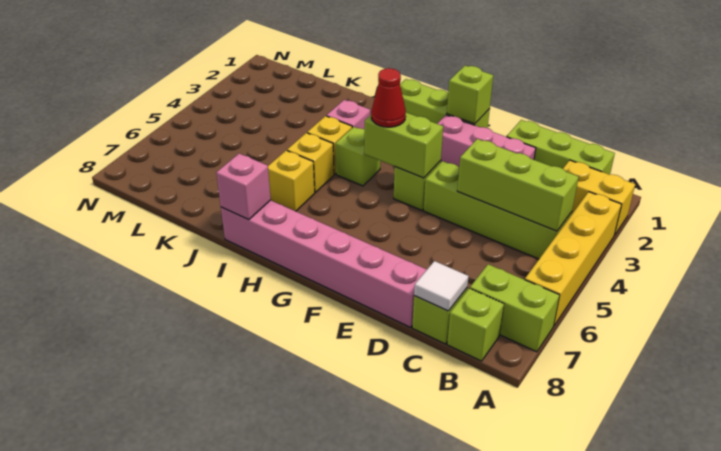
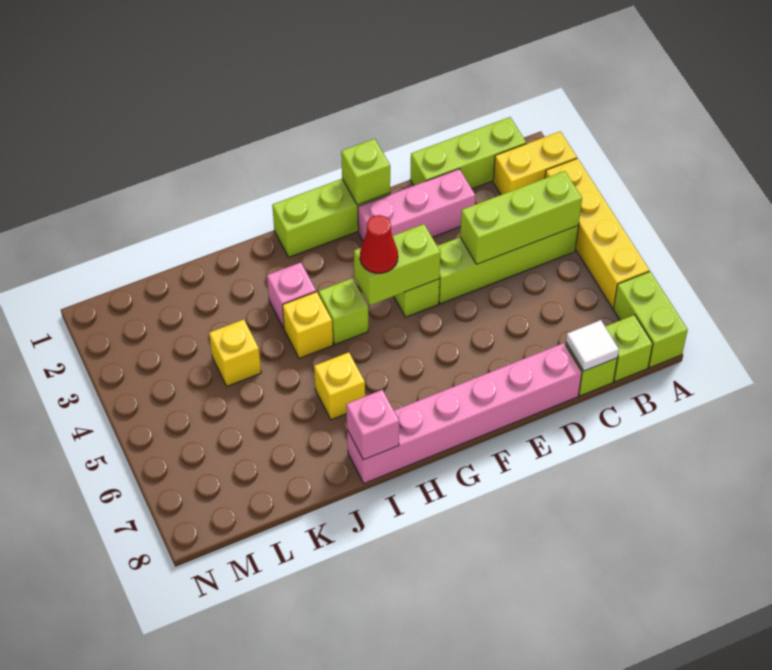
lime brick A7:B7 level 1 -> lime brick A7:A8 level 1
yellow brick I5 level 1 -> yellow brick K4 level 1

